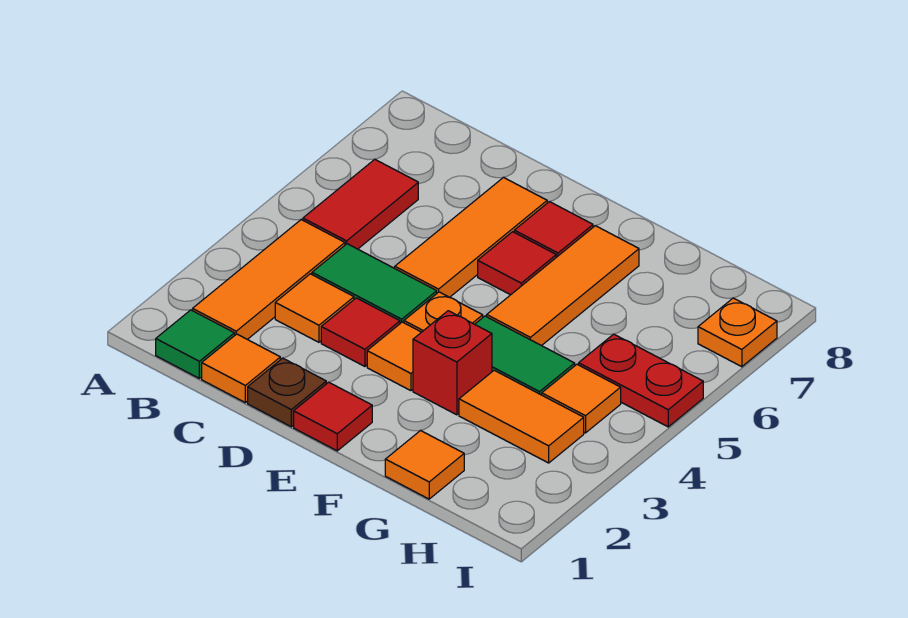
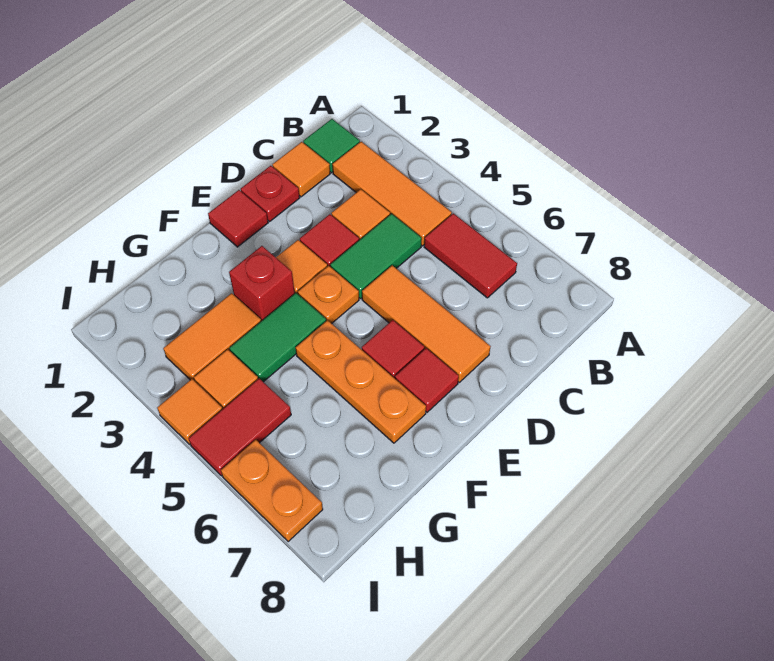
brown plate D1 level 1 -> red plate D1 level 1
orange tile F5:F7 level 1 -> orange plate F5:F7 level 1
orange tile G1 level 1 -> orange tile I4 level 1
red plate H5:I5 level 1 -> red tile H5:I5 level 1
orange plate I7 level 1 -> orange plate I6:I7 level 1

